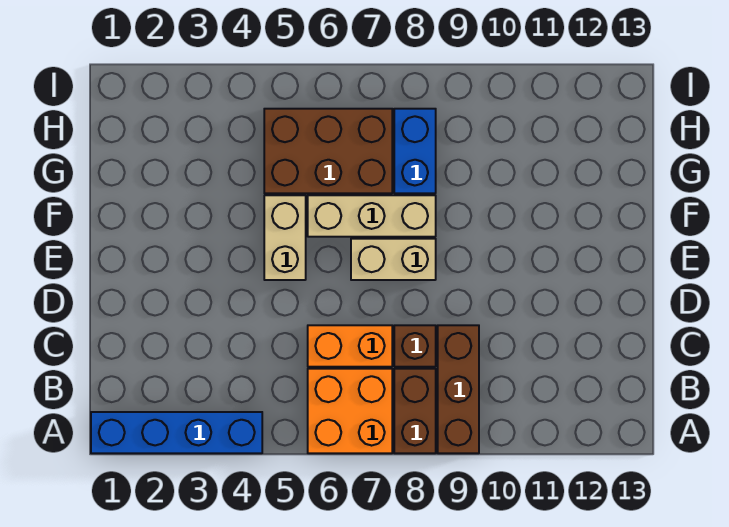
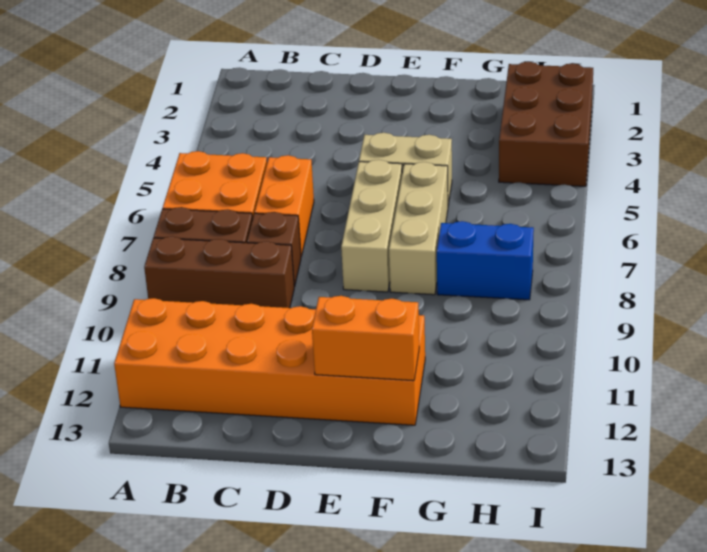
blue brick A1:A4 level 1 -> none
none -> orange brick A11:F12 level 1
tan brick E7:E8 level 1 -> tan brick E6:E8 level 1
none -> orange brick E12:F12 level 2
brown brick G5:H7 level 1 -> brown brick H2:I4 level 1

